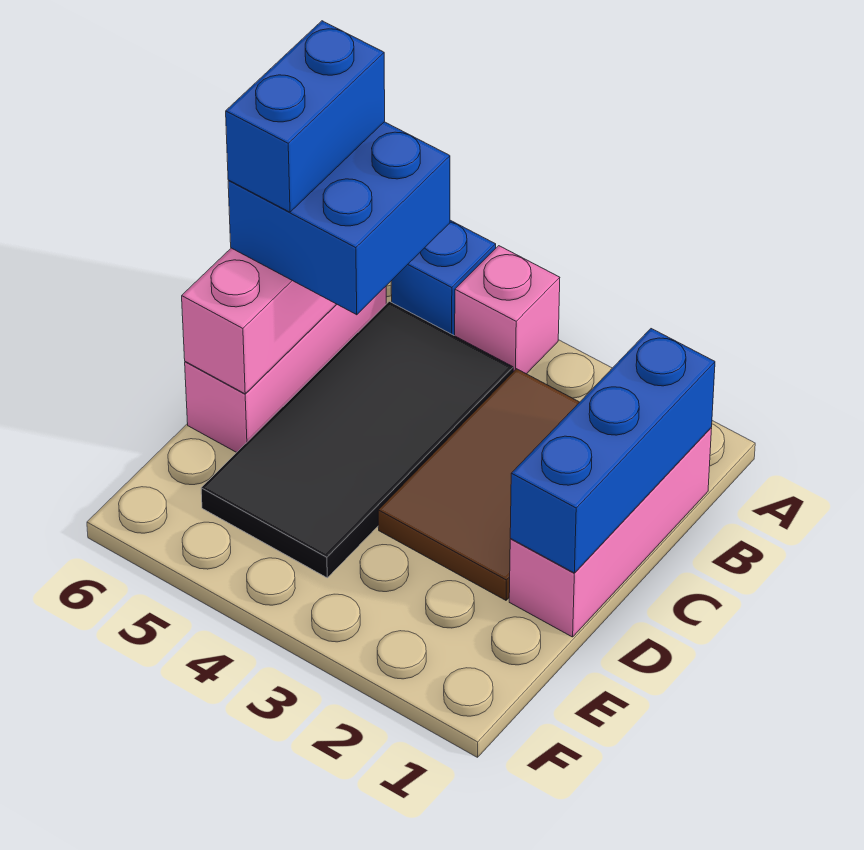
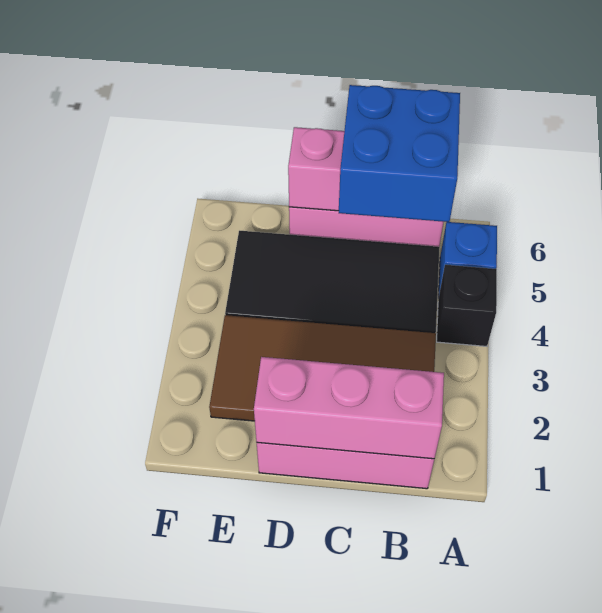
pink brick A4 level 1 -> black brick A4 level 1
blue brick B1:D1 level 2 -> pink brick B1:D1 level 2
brown tile B2:D3 level 1 -> brown tile B2:E3 level 1
blue brick B6:C6 level 4 -> none

